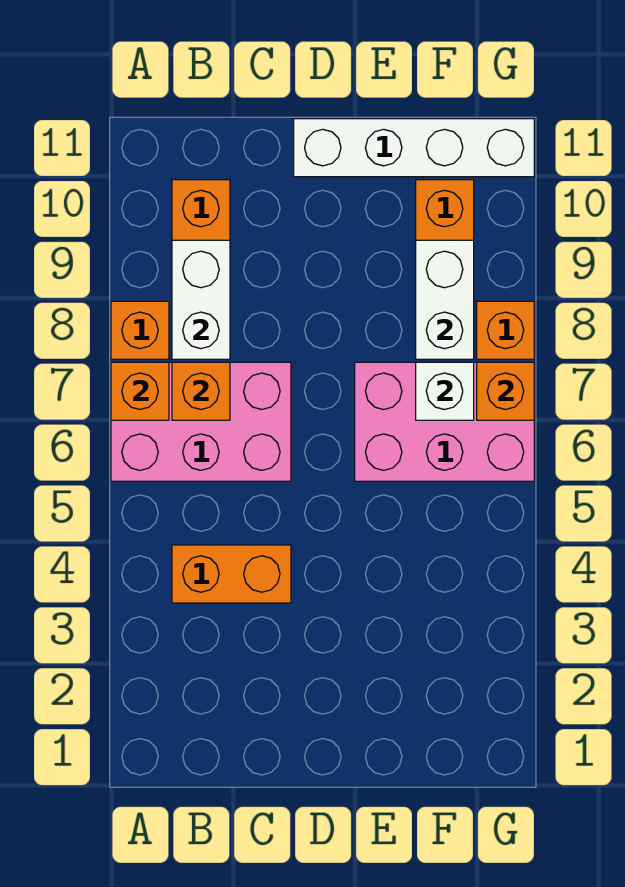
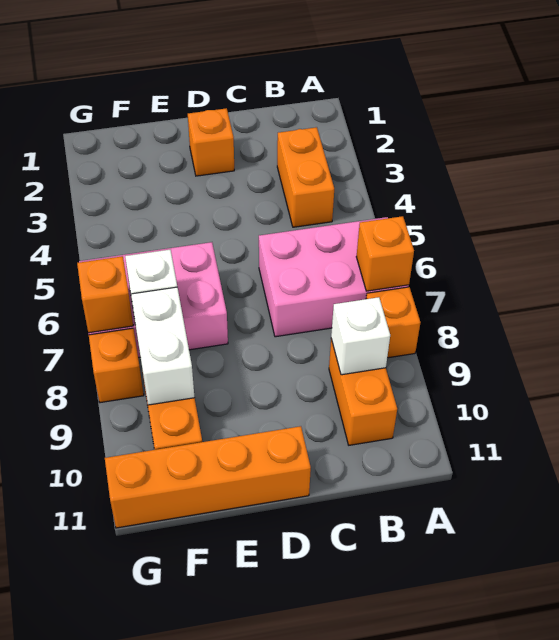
orange brick B4:C4 level 1 -> orange brick B3:B4 level 1
orange brick B7 level 2 -> orange brick D2 level 1
white brick B8:B9 level 2 -> white brick B9 level 2
white brick D11:G11 level 1 -> orange brick D11:G11 level 1

